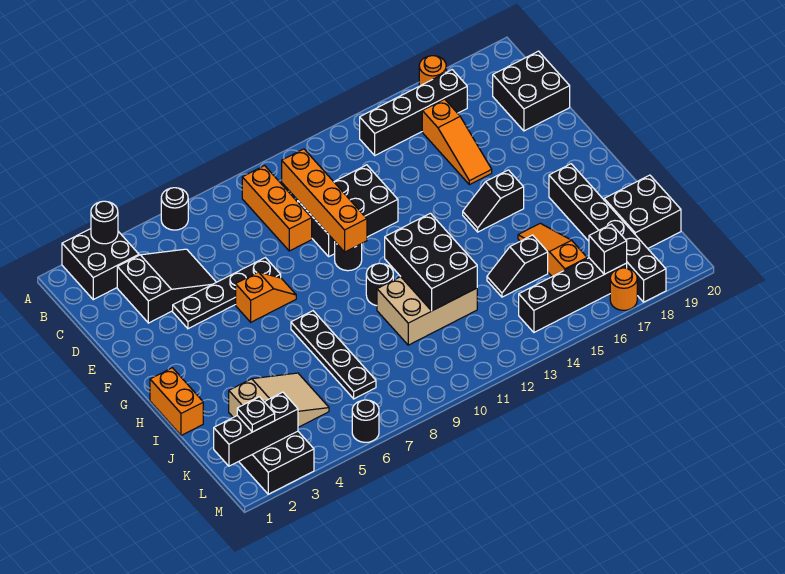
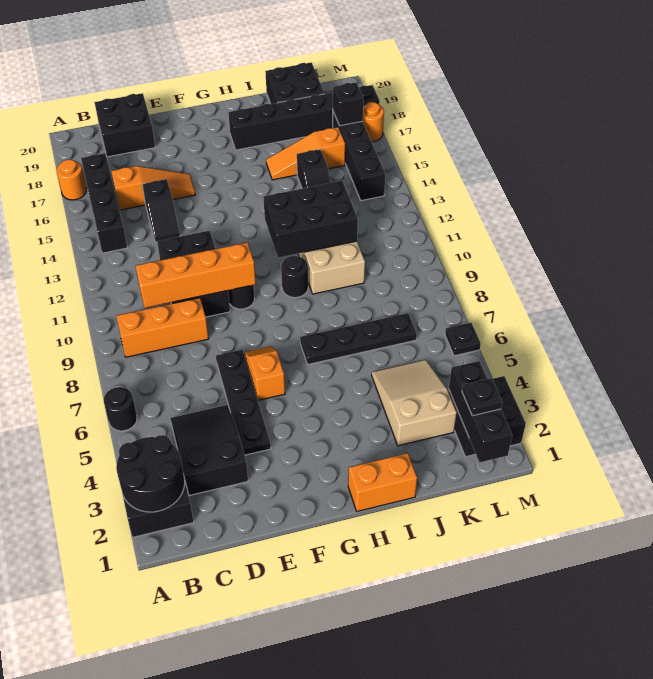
black round brick A3 level 2 -> black round brick A2:B3 level 2
black slope G15:G16 level 1 top 16 -> black slope D14:D15 level 1 top 15
black round brick M6 level 1 -> black plate M6 level 1

